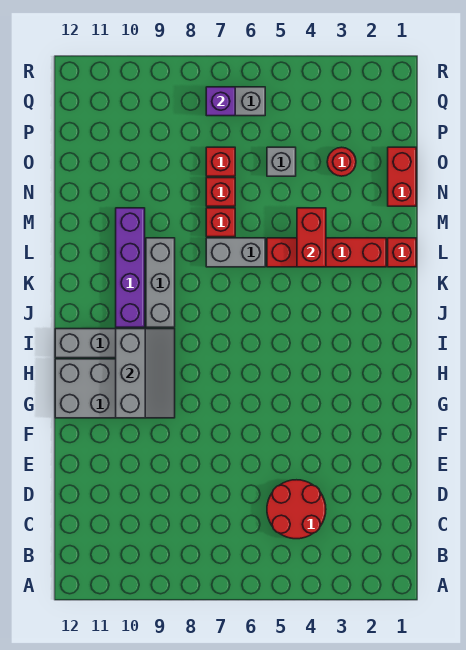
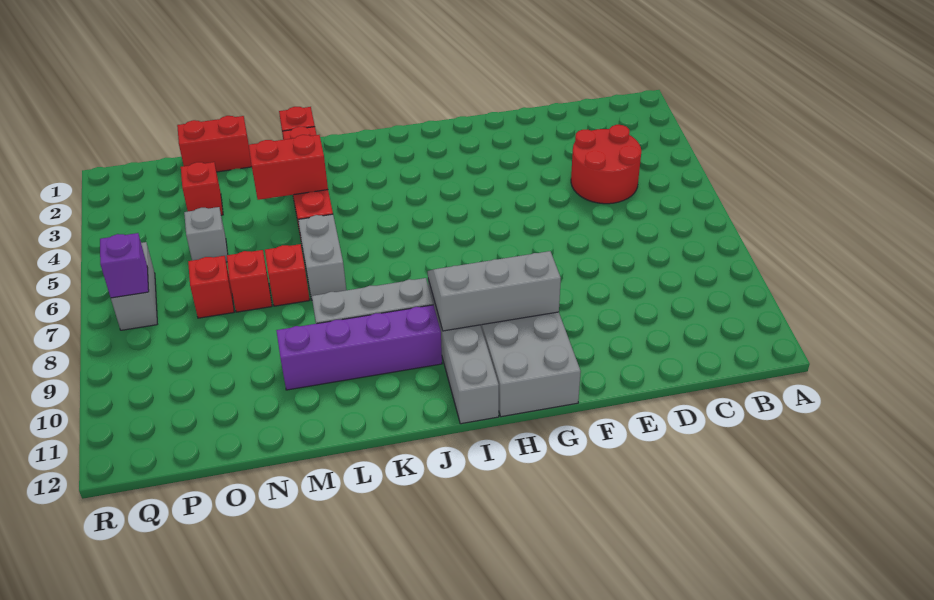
red round brick O3 level 1 -> red brick O3 level 1

